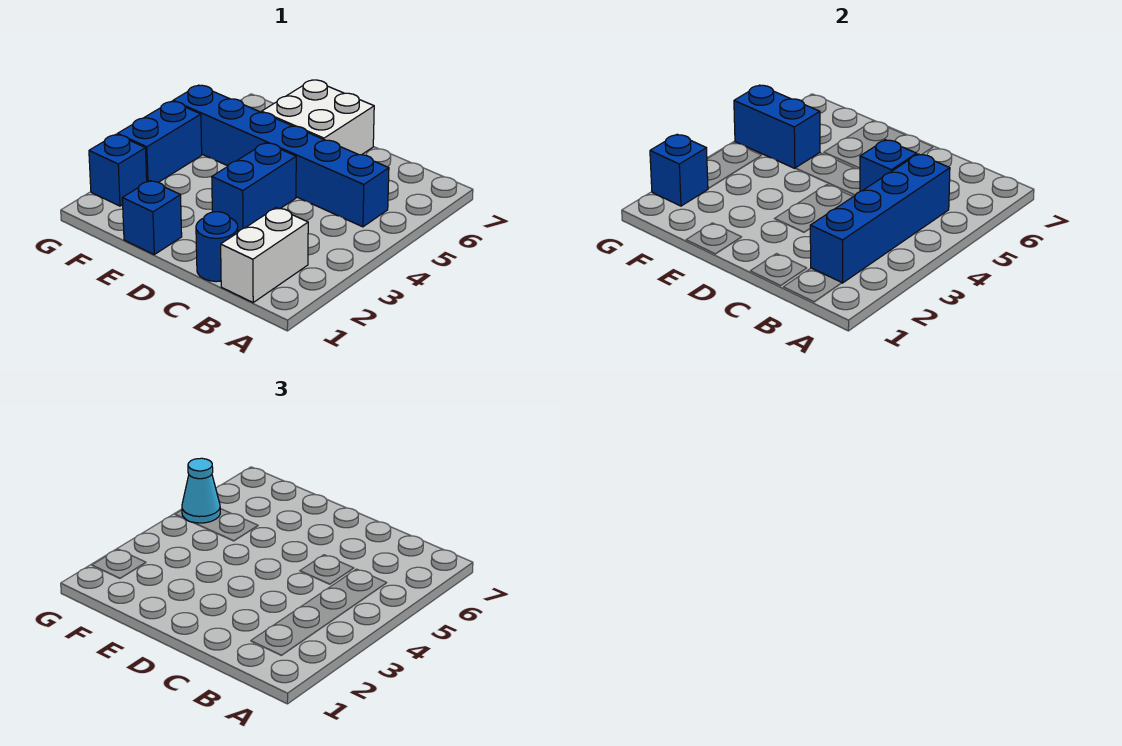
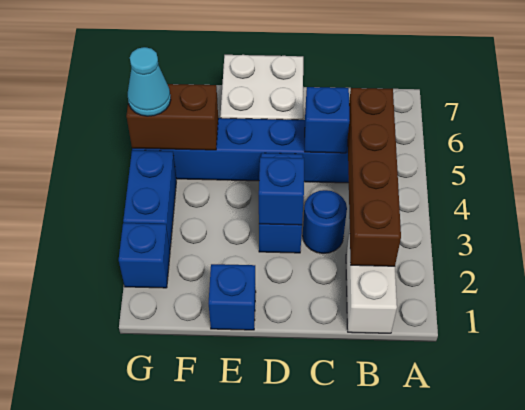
blue brick B2:B5 level 2 -> brown brick B2:B5 level 2
blue round brick C1 level 1 -> blue round brick C3 level 1
blue brick F5:G5 level 2 -> brown brick F5:G5 level 2
blue brick G2 level 2 -> blue brick D3 level 2

